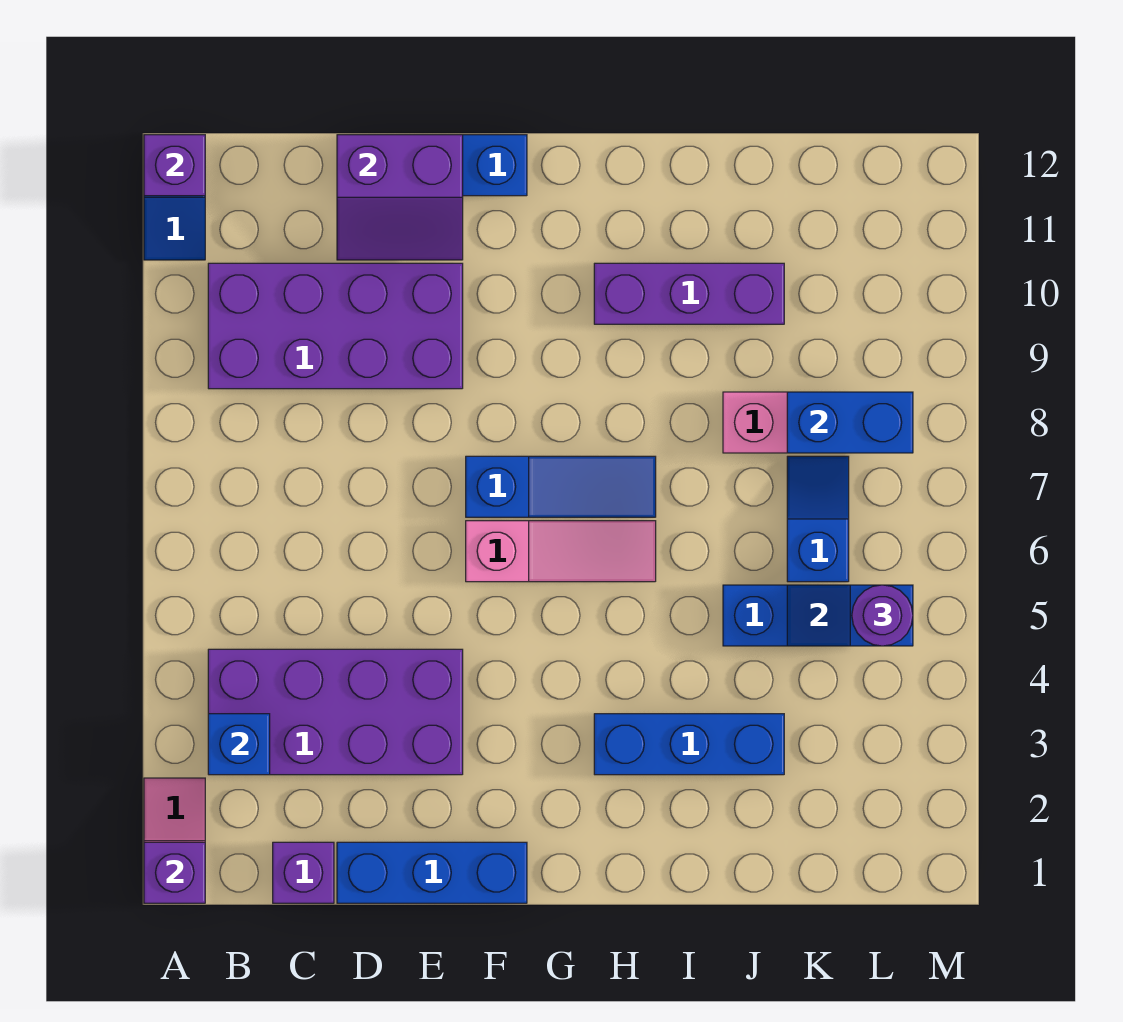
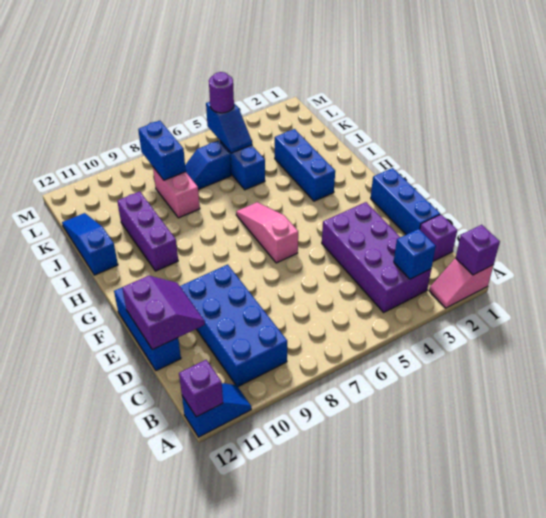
purple brick B9:E10 level 1 -> blue brick B9:E10 level 1
blue slope F7:H7 level 1 top F -> blue slope I12:K12 level 1 top I

